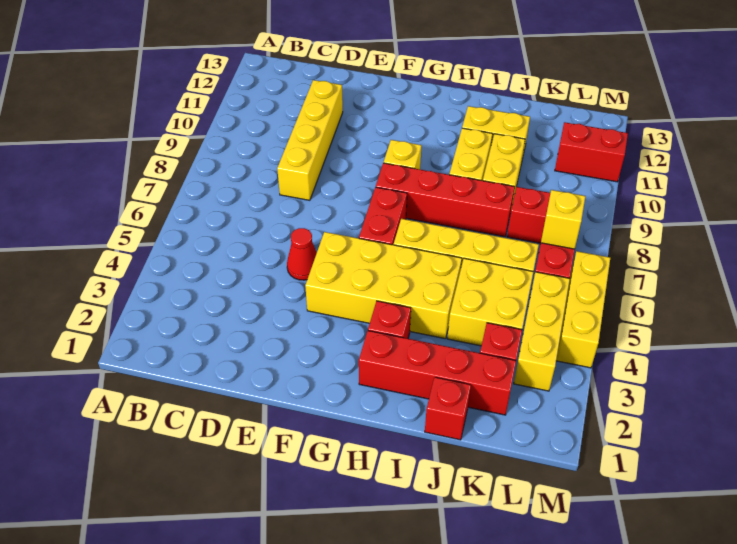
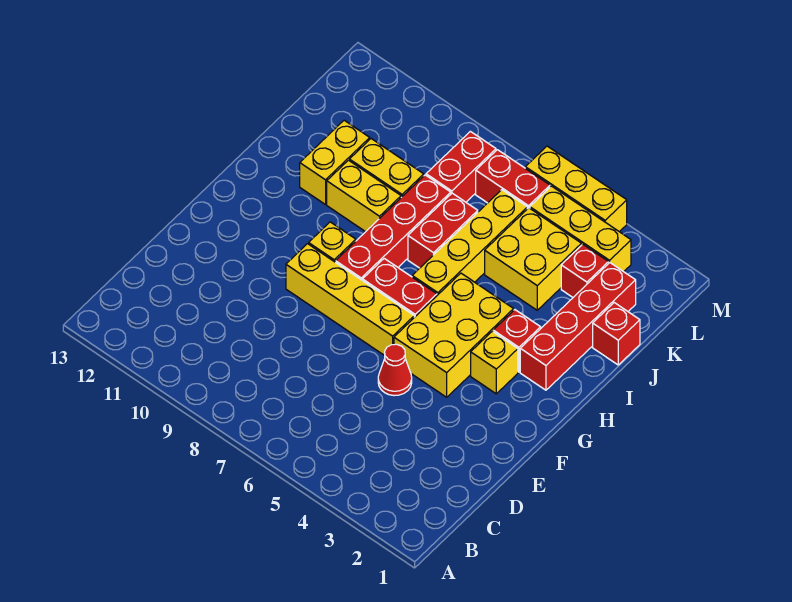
yellow brick D8:D11 level 1 -> yellow brick F6:F9 level 1
yellow brick F4:I5 level 1 -> yellow brick F4:H5 level 1
yellow brick L7 level 2 -> yellow brick G3 level 1
red brick L11:M11 level 1 -> red brick I7:J7 level 1

